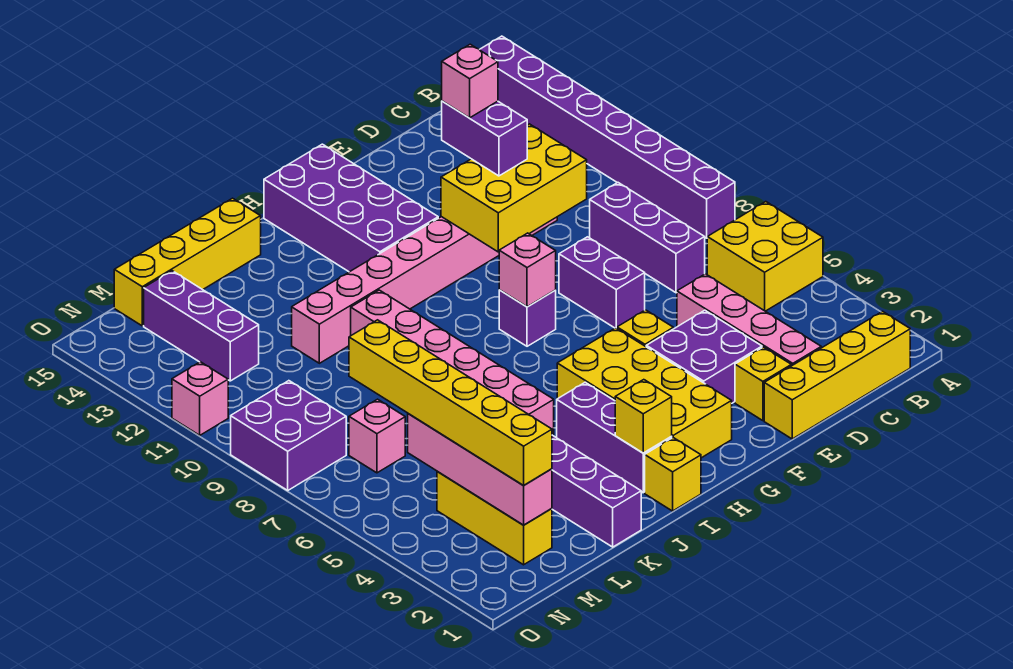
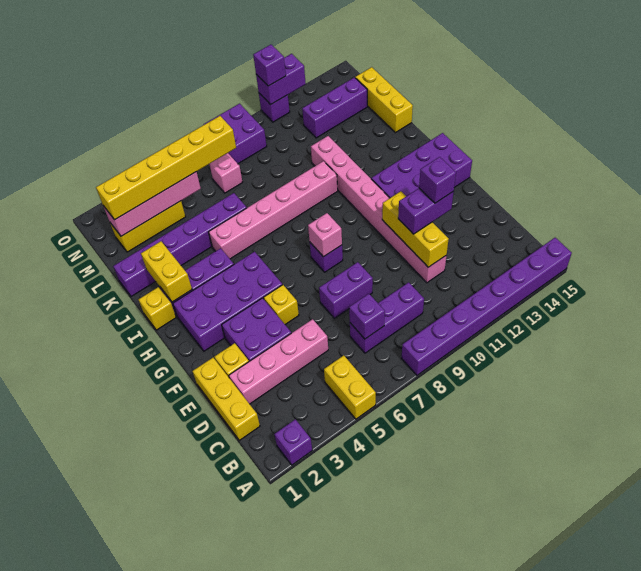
none -> purple brick A2 level 1
yellow brick A5:B6 level 1 -> yellow brick A5:B5 level 1
yellow brick B1:E1 level 1 -> yellow brick C1:E1 level 1
none -> purple brick C7 level 2
yellow brick D10:F11 level 2 -> yellow brick D11:F11 level 2
pink brick E12 level 4 -> purple brick E12 level 4
yellow brick G2:H5 level 1 -> purple brick G2:H5 level 1
yellow brick I2 level 2 -> yellow brick I2:J2 level 2
yellow brick J15:M15 level 1 -> yellow brick K15:M15 level 1
pink brick O11 level 1 -> purple brick O11 level 1
none -> purple brick O11:O12 level 2
none -> purple brick O11 level 3

